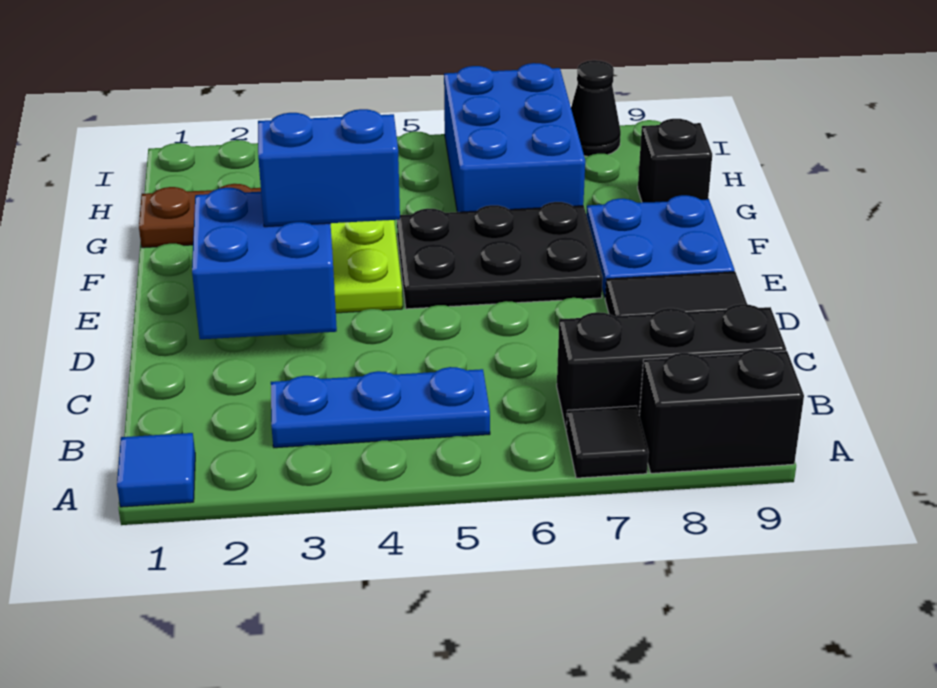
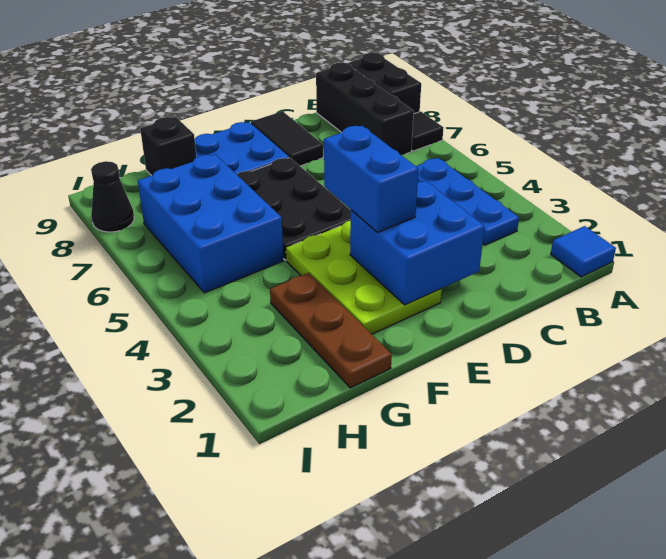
blue brick G6:I7 level 1 -> blue brick G5:H7 level 1

